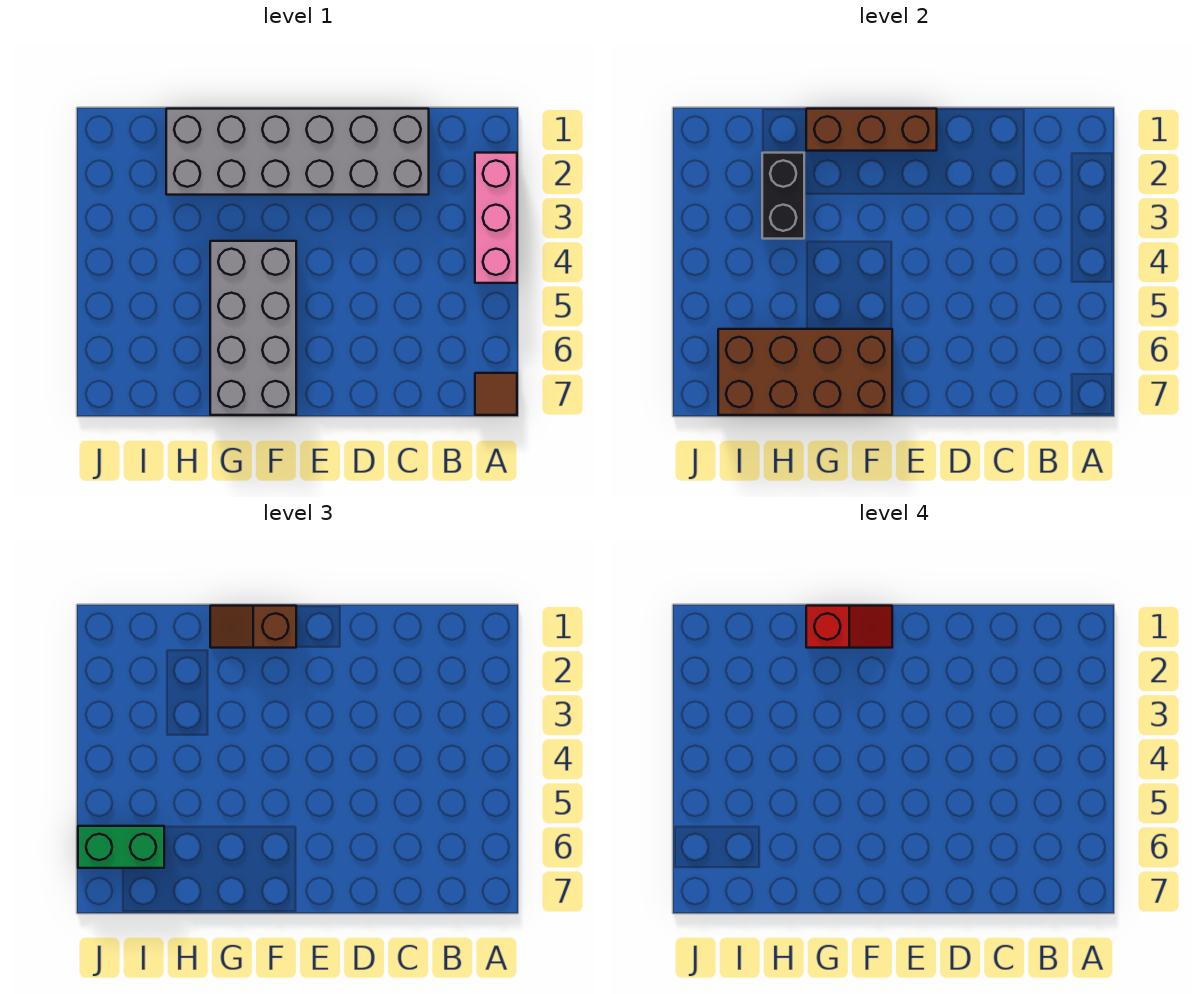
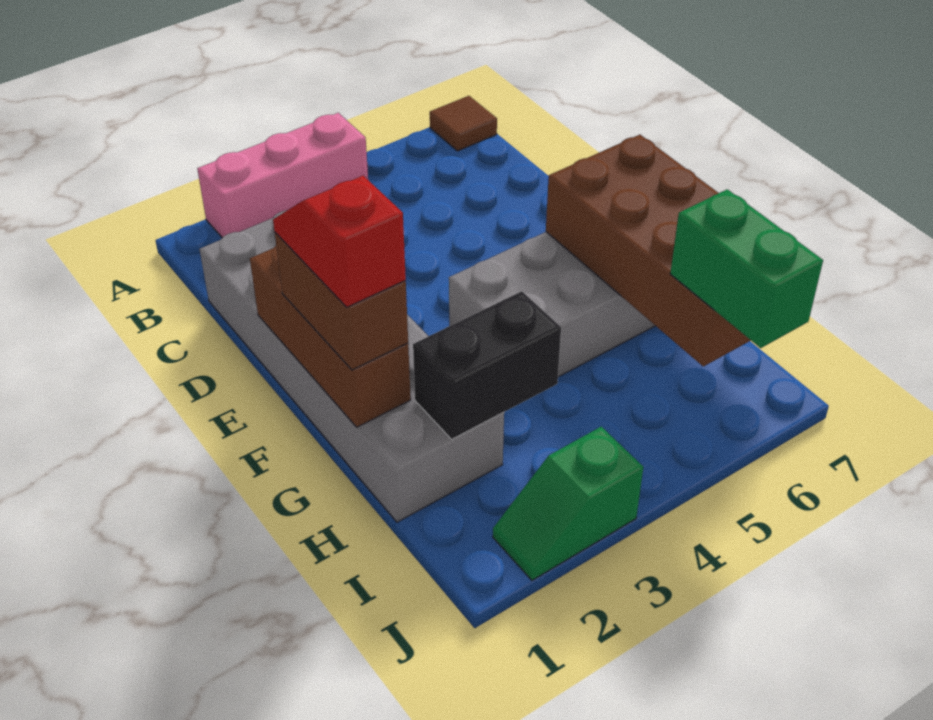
brown slope F1:G1 level 3 top F -> brown brick F1:G1 level 3
none -> green slope J2:J3 level 1 top 3

